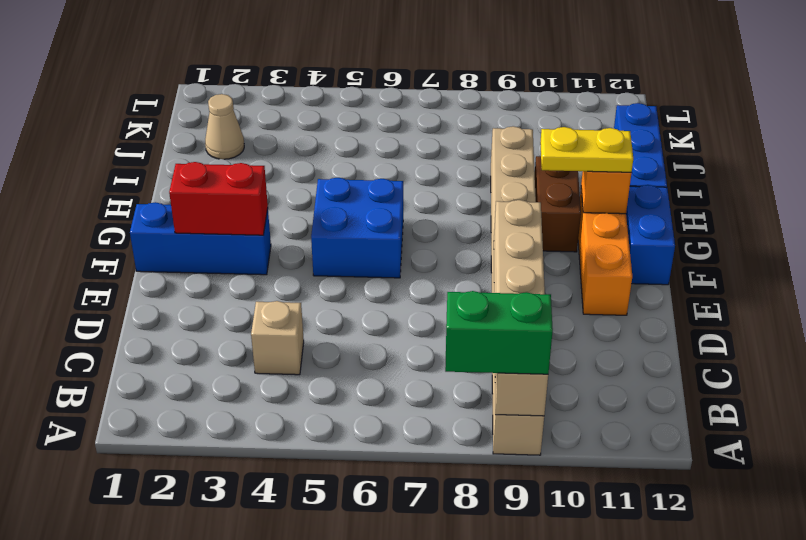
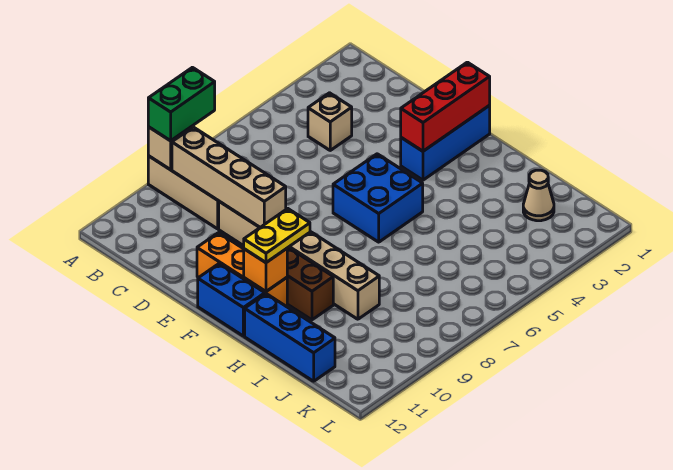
red brick F2:F3 level 2 -> red brick F1:F3 level 2

